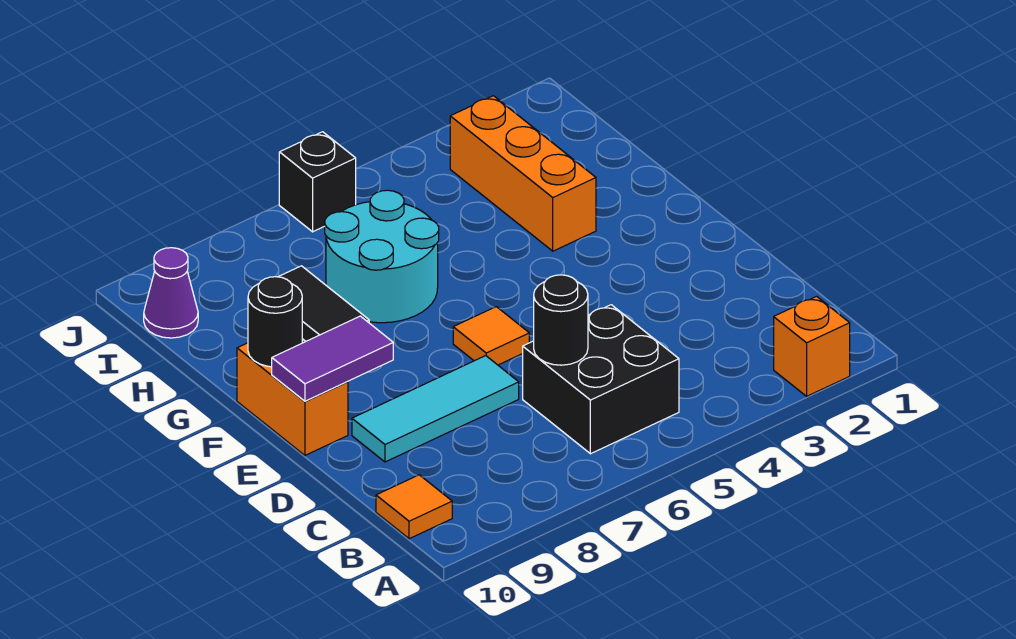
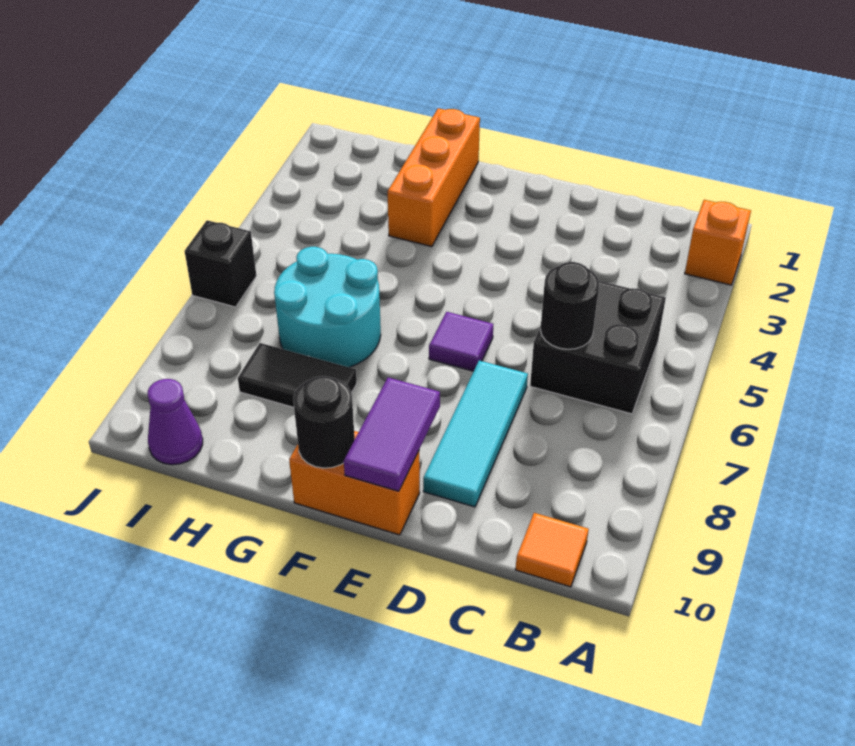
orange tile E6 level 1 -> purple tile E6 level 1
orange brick G3:I3 level 1 -> orange brick G1:G3 level 1

